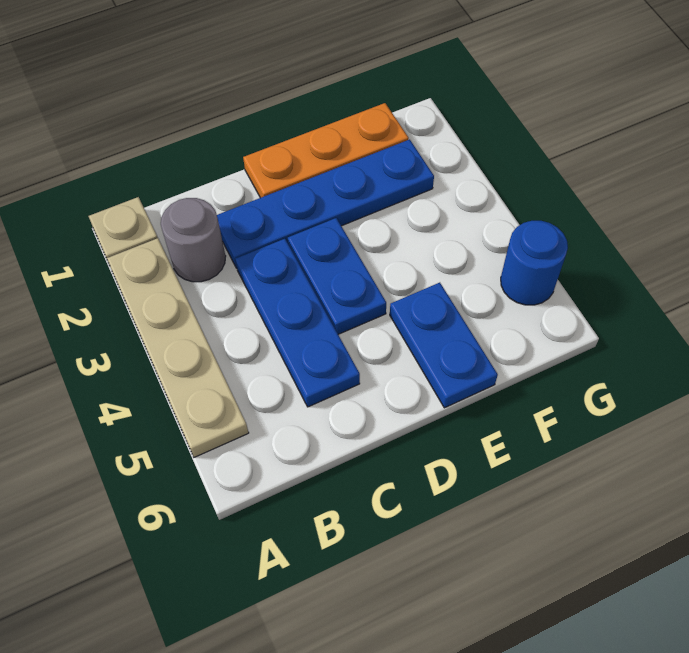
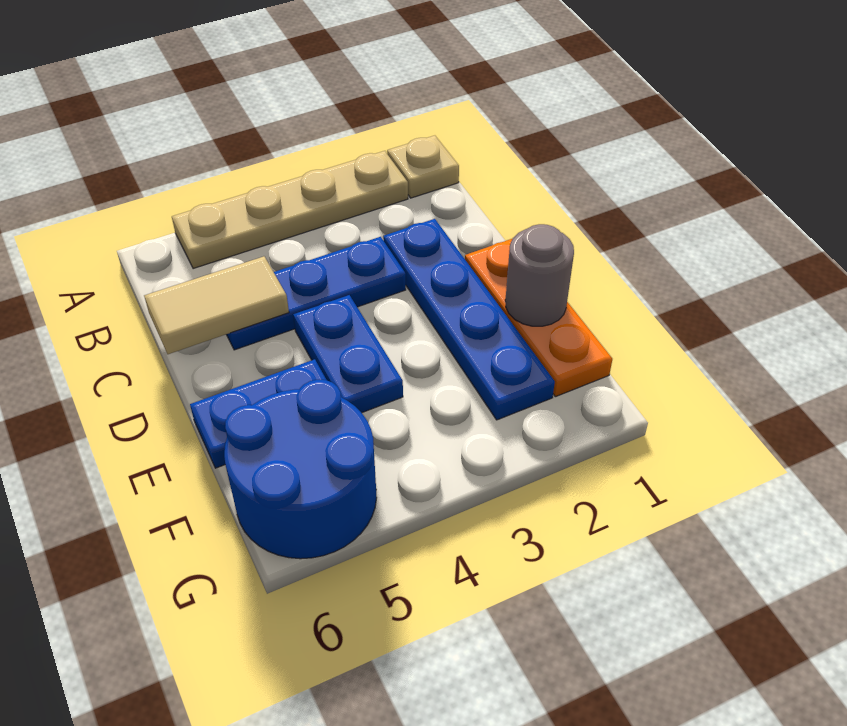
grey round brick B2 level 1 -> grey round brick E1 level 2
none -> tan tile C5:C6 level 2
blue plate D3:D4 level 1 -> blue plate D4:E4 level 1
blue round brick G5 level 1 -> blue round brick F5:G6 level 1

